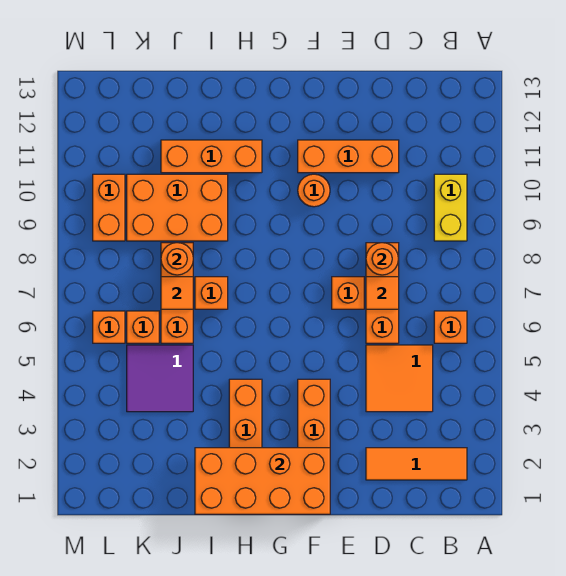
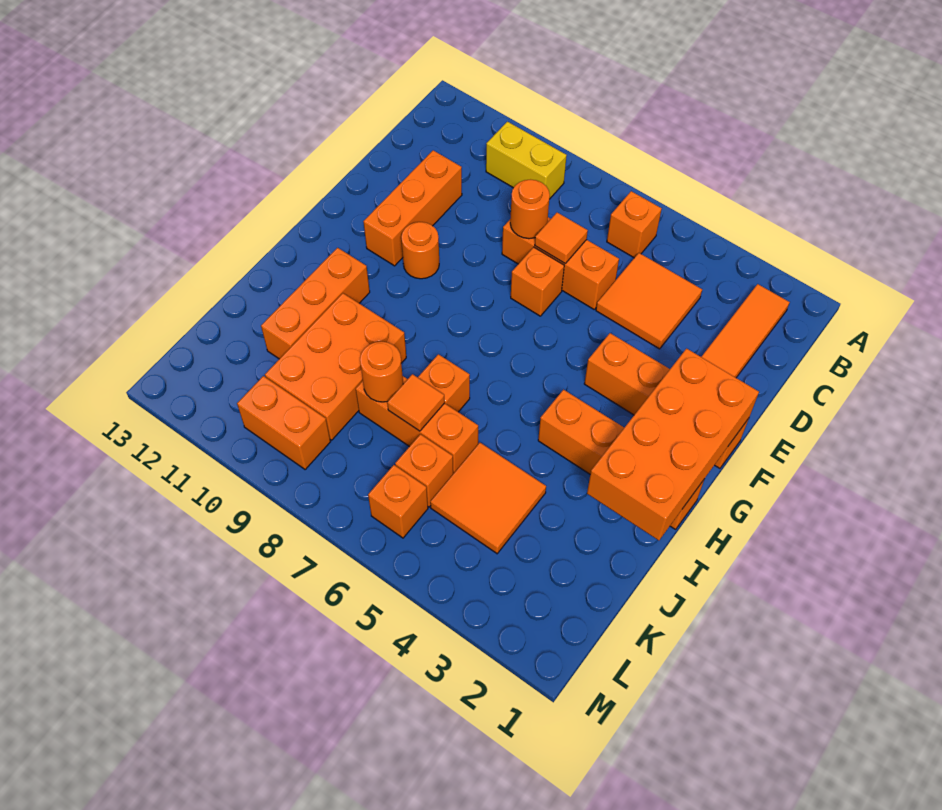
purple tile J4:K5 level 1 -> orange tile J4:K5 level 1

